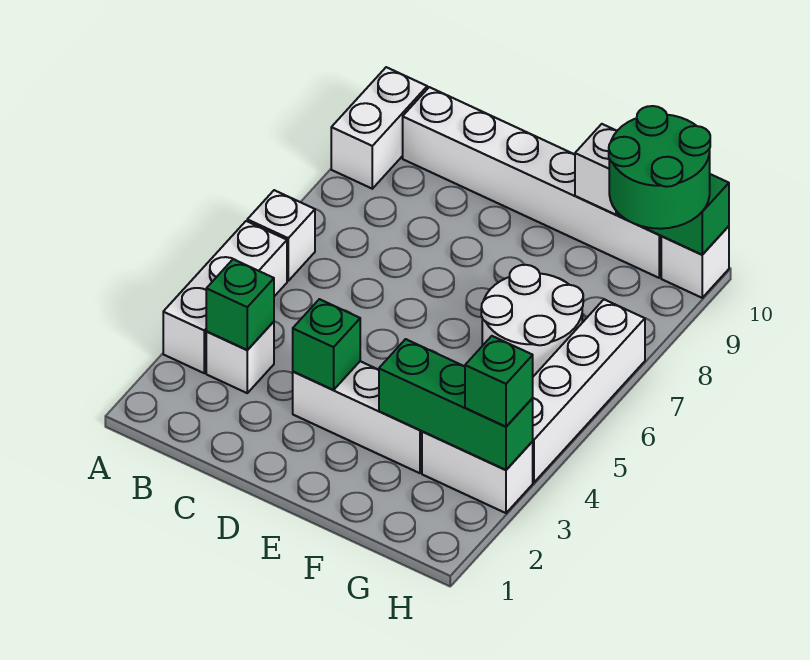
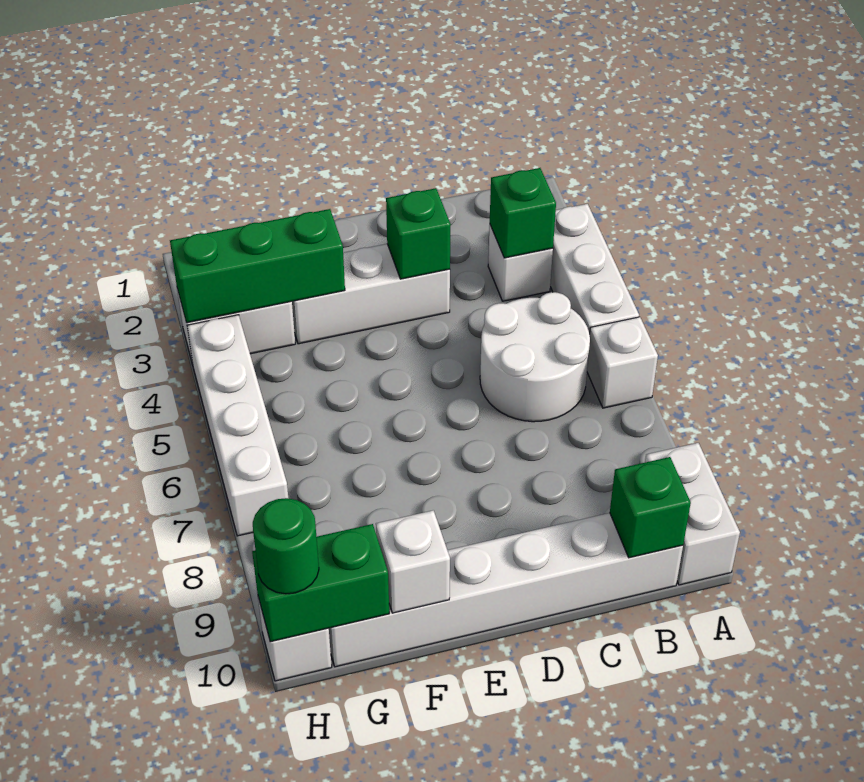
white round brick F6:G7 level 1 -> white round brick B5:C6 level 1
green round brick G9:H10 level 3 -> green round brick H10 level 3
green brick H3 level 3 -> green brick B10 level 2

